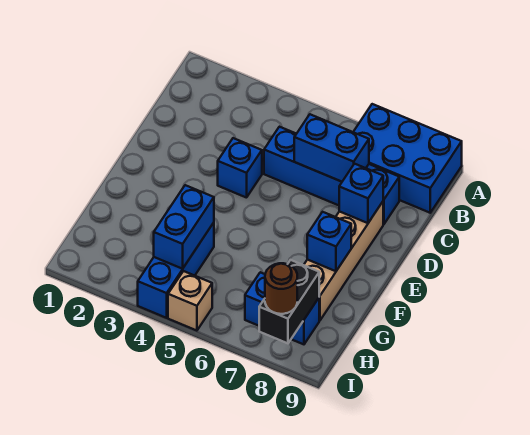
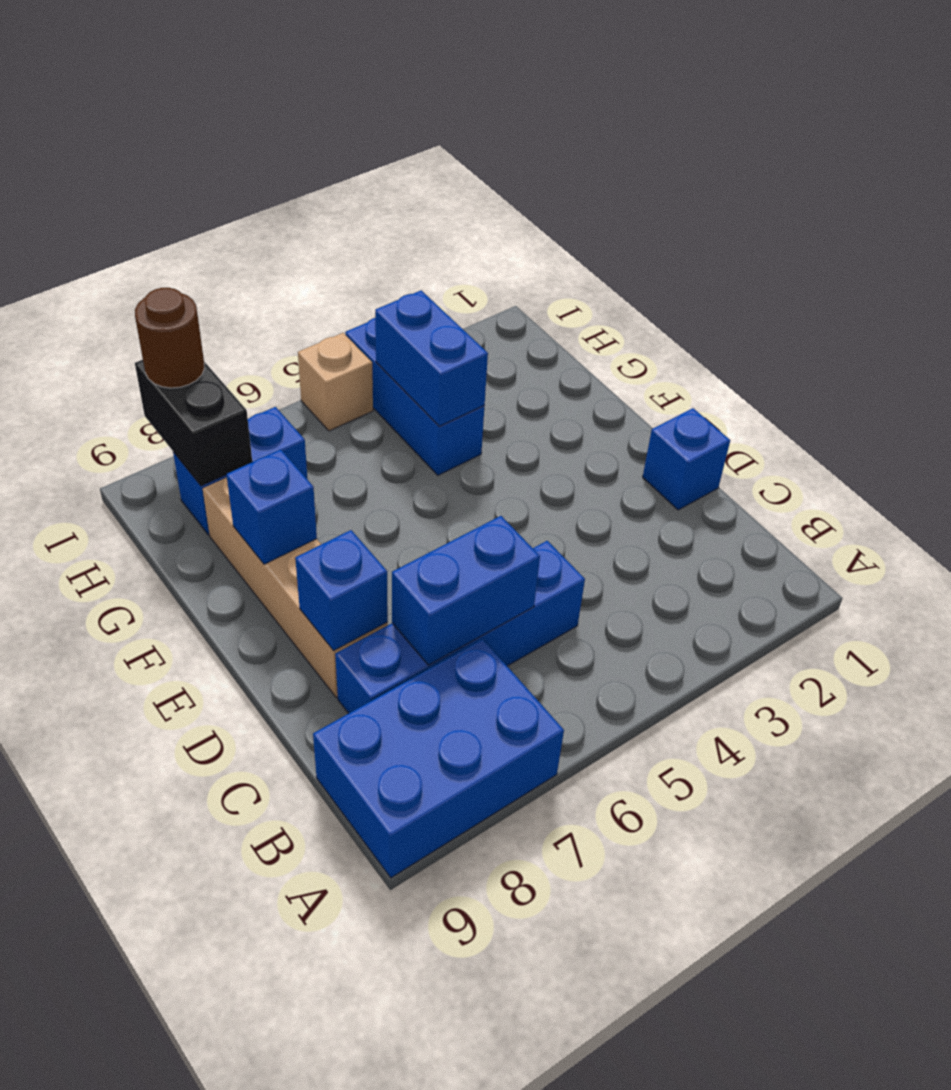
blue brick D4 level 1 -> blue brick D1 level 1

